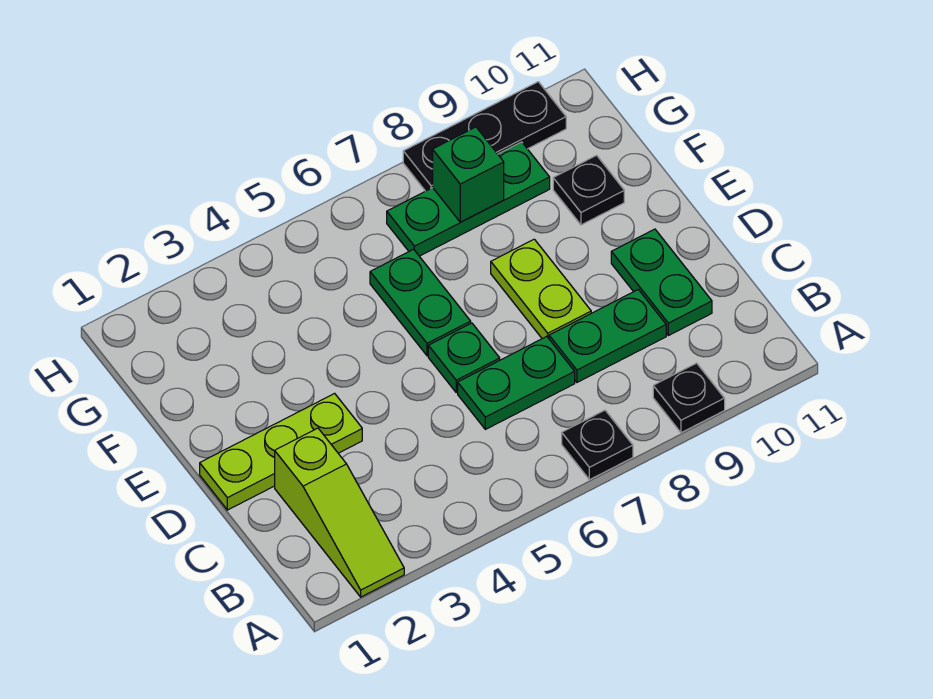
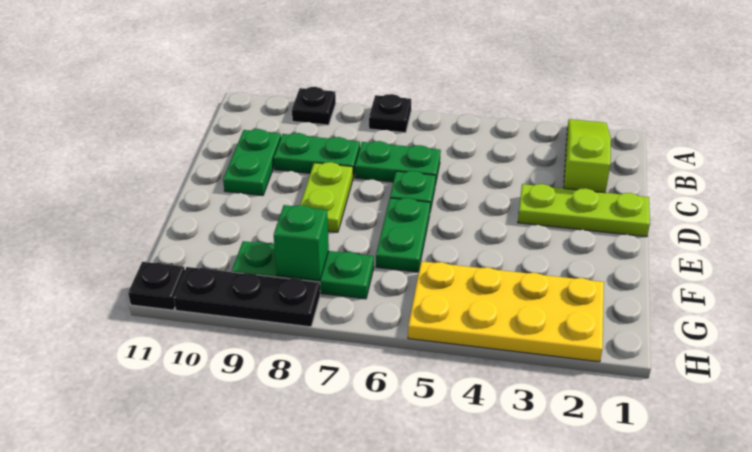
black plate F10 level 1 -> black plate H11 level 1
none -> yellow plate G2:H5 level 1

